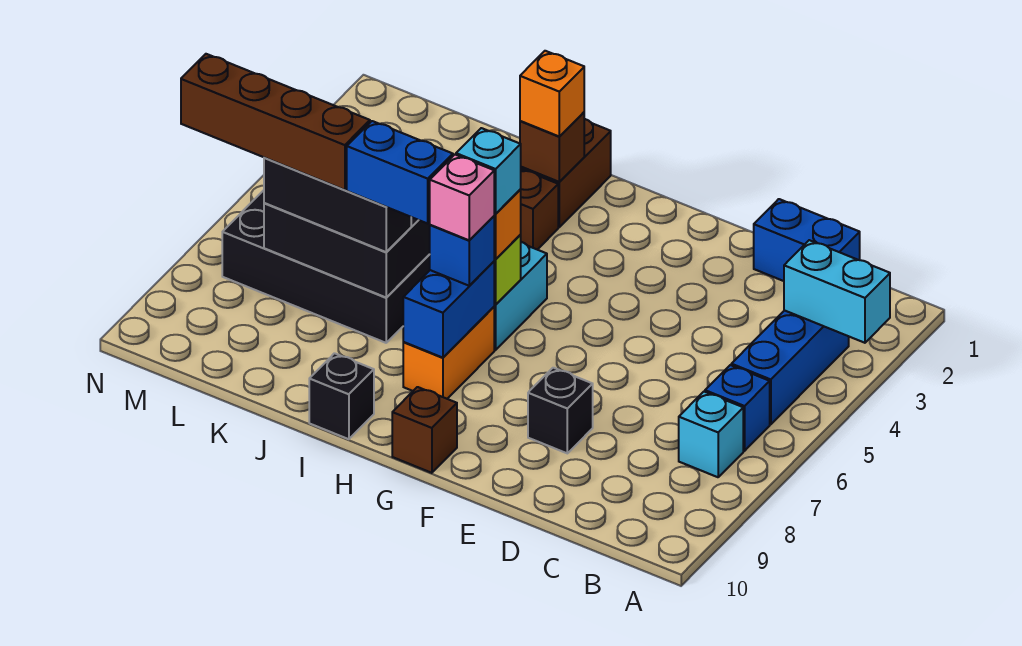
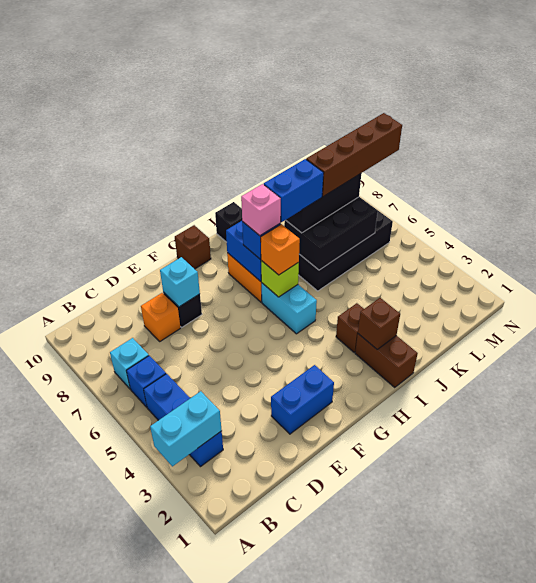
blue brick C1:D1 level 1 -> blue brick E2:F2 level 1
cyan brick H6 level 4 -> cyan brick E8 level 2
orange brick I2 level 3 -> orange brick D8 level 1

